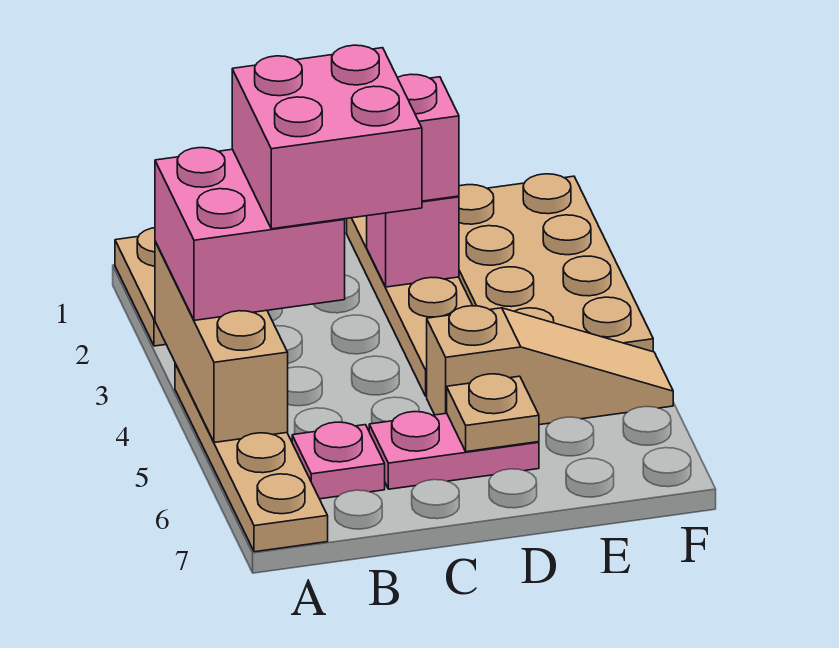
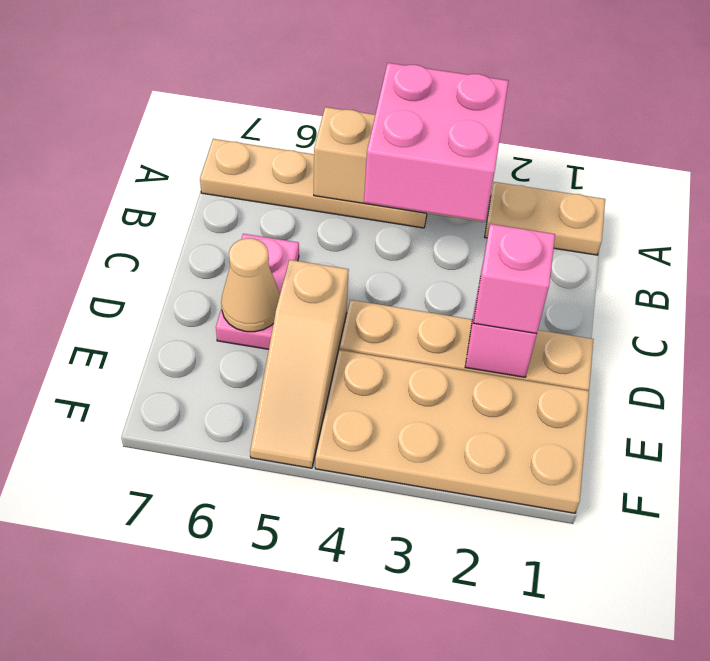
pink brick B3:C4 level 4 -> none
pink plate B6 level 1 -> none
tan plate D6 level 2 -> tan cone D6 level 2

